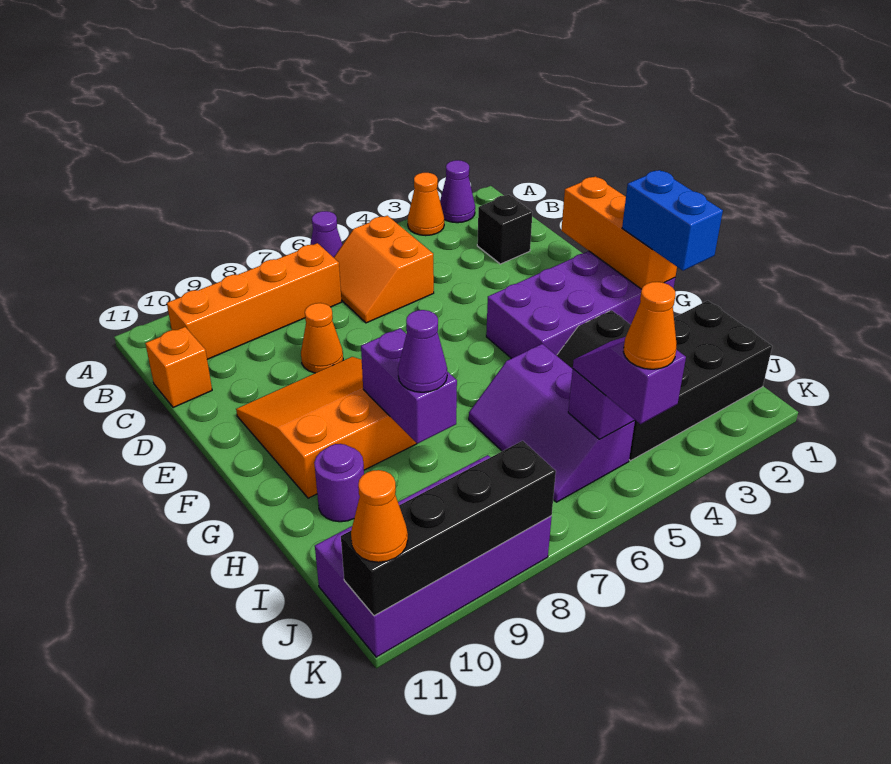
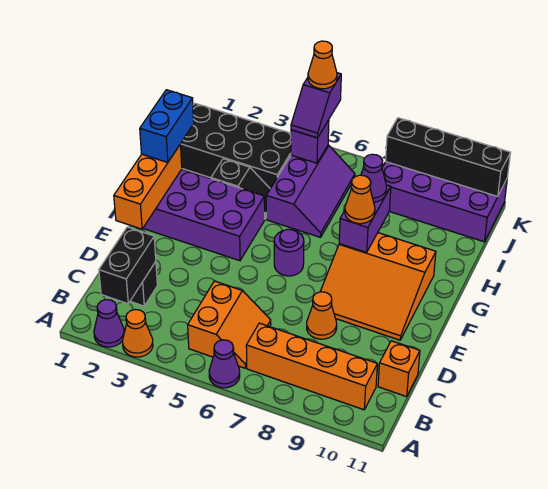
none -> black brick B2:C2 level 2
purple round brick H10 level 1 -> purple round brick F6 level 1
orange cone K11 level 3 -> orange cone G8 level 3

